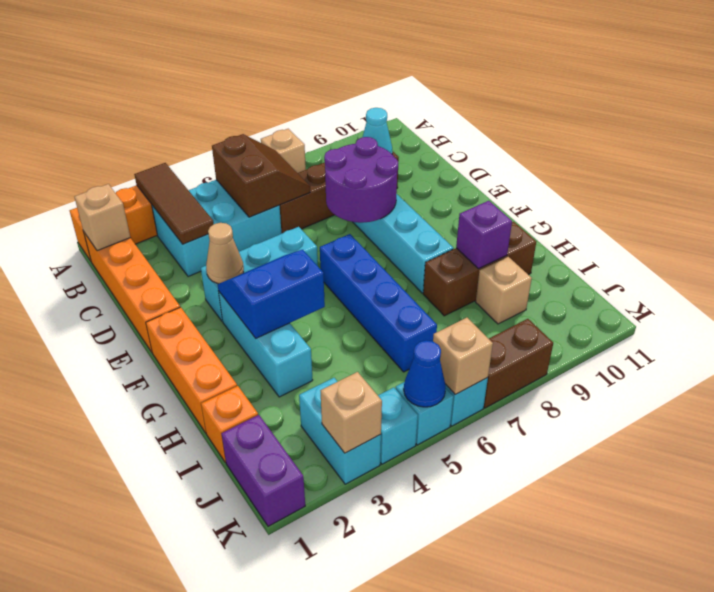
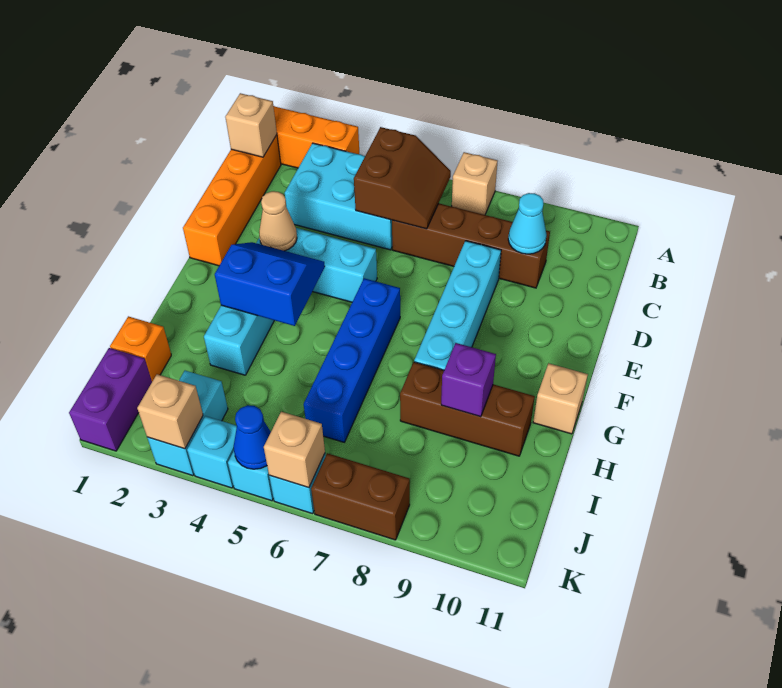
brown tile A3:C3 level 2 -> none
purple round brick D7:E8 level 2 -> none
orange brick F1:H1 level 1 -> none
tan brick I9 level 1 -> tan brick G11 level 1

